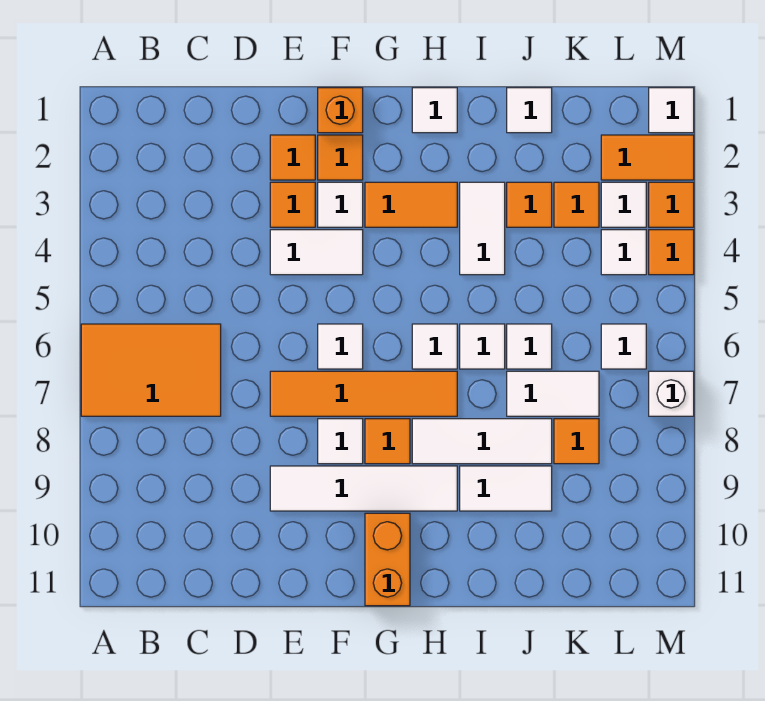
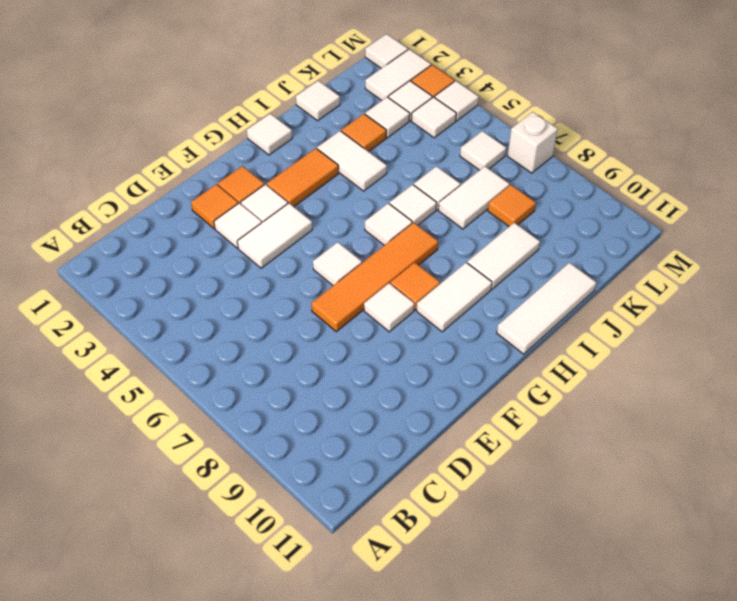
orange tile A6:C7 level 1 -> none
orange tile E3 level 1 -> white tile E3 level 1
white tile E9:H9 level 1 -> white tile G9:H9 level 1
orange brick F1 level 1 -> none
orange brick G10:G11 level 1 -> none
white tile H8:J8 level 1 -> white tile H11:J11 level 1
orange tile K3 level 1 -> white tile K3 level 1
orange tile L2:M2 level 1 -> white tile L2:M2 level 1
orange tile M4 level 1 -> white tile M4 level 1

